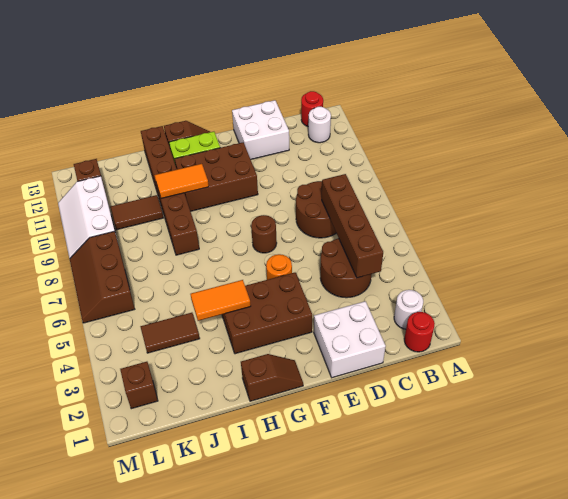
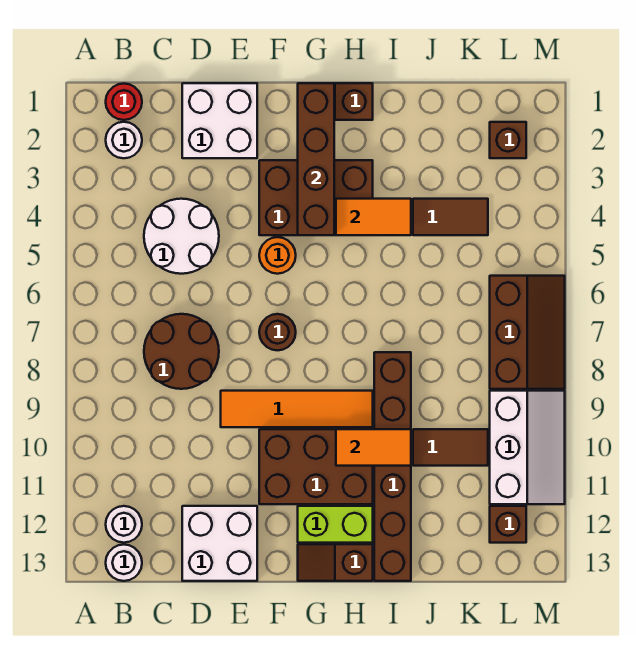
red round brick B13 level 1 -> white round brick B13 level 1
brown round brick C4:D5 level 1 -> white round brick C4:D5 level 1
brown brick C4:C7 level 2 -> brown brick G1:G4 level 2
none -> orange tile E9:H9 level 1

